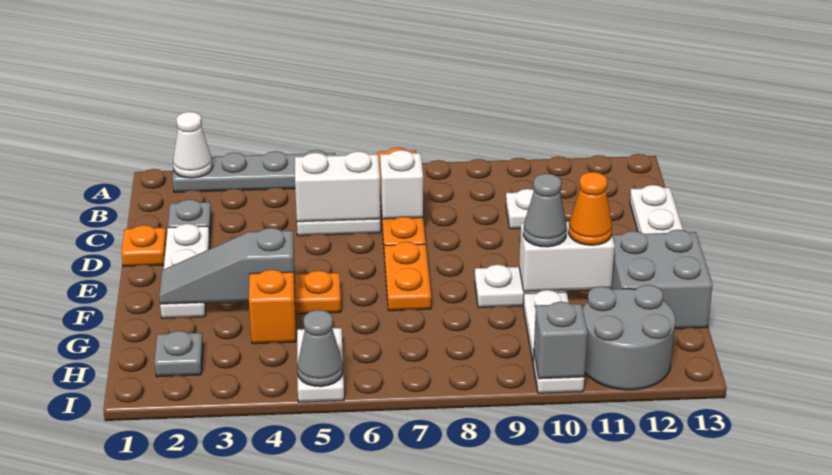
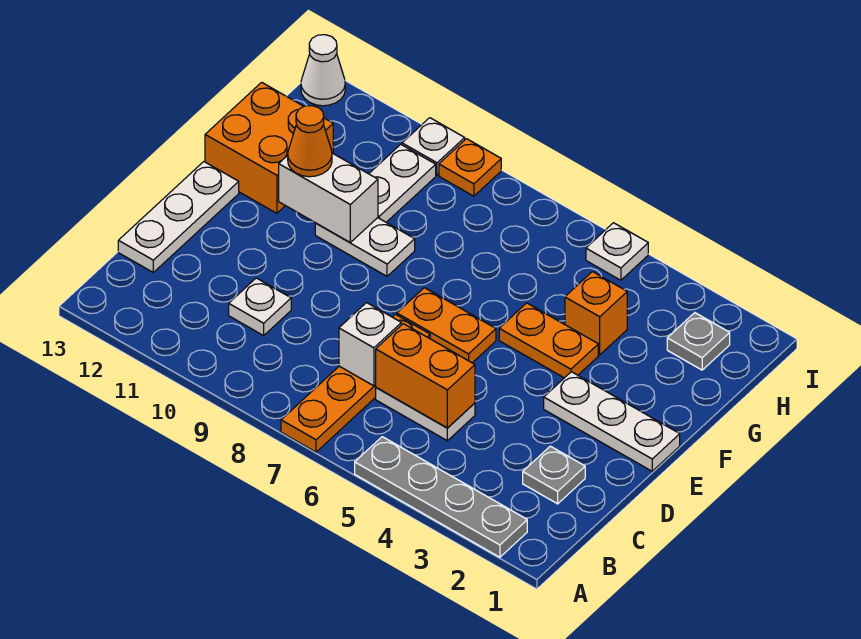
white cone A2 level 2 -> white cone I13 level 1
white brick C5:C6 level 2 -> orange brick C5:C6 level 2
orange plate D1 level 1 -> orange plate I9 level 1
white plate D2:F2 level 1 -> white plate E1:E3 level 1
orange plate E7:F7 level 1 -> orange plate E6:E7 level 1
grey slope F2:F4 level 2 top 4 -> none
grey cone F10 level 3 -> none
grey brick F12:G13 level 1 -> orange brick F12:G13 level 1
white plate H5:I5 level 1 -> white plate I5 level 1
grey round brick H11:I12 level 1 -> none
grey cone I5 level 2 -> none
grey brick I10 level 2 -> none

